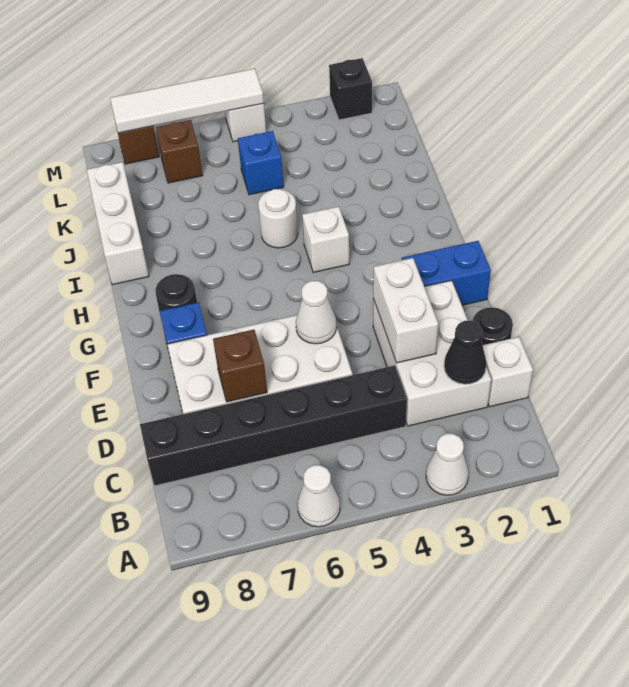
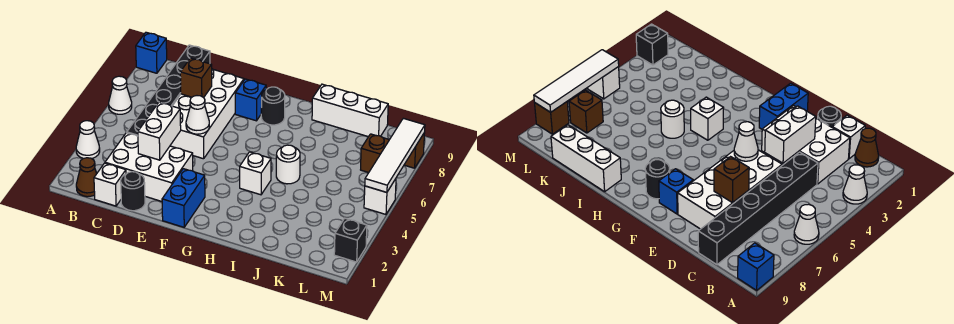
none -> brown cone B1 level 1
black cone C2 level 2 -> none
white brick D3:E3 level 2 -> white brick D3:D4 level 2
blue brick K5 level 1 -> blue brick A9 level 1

